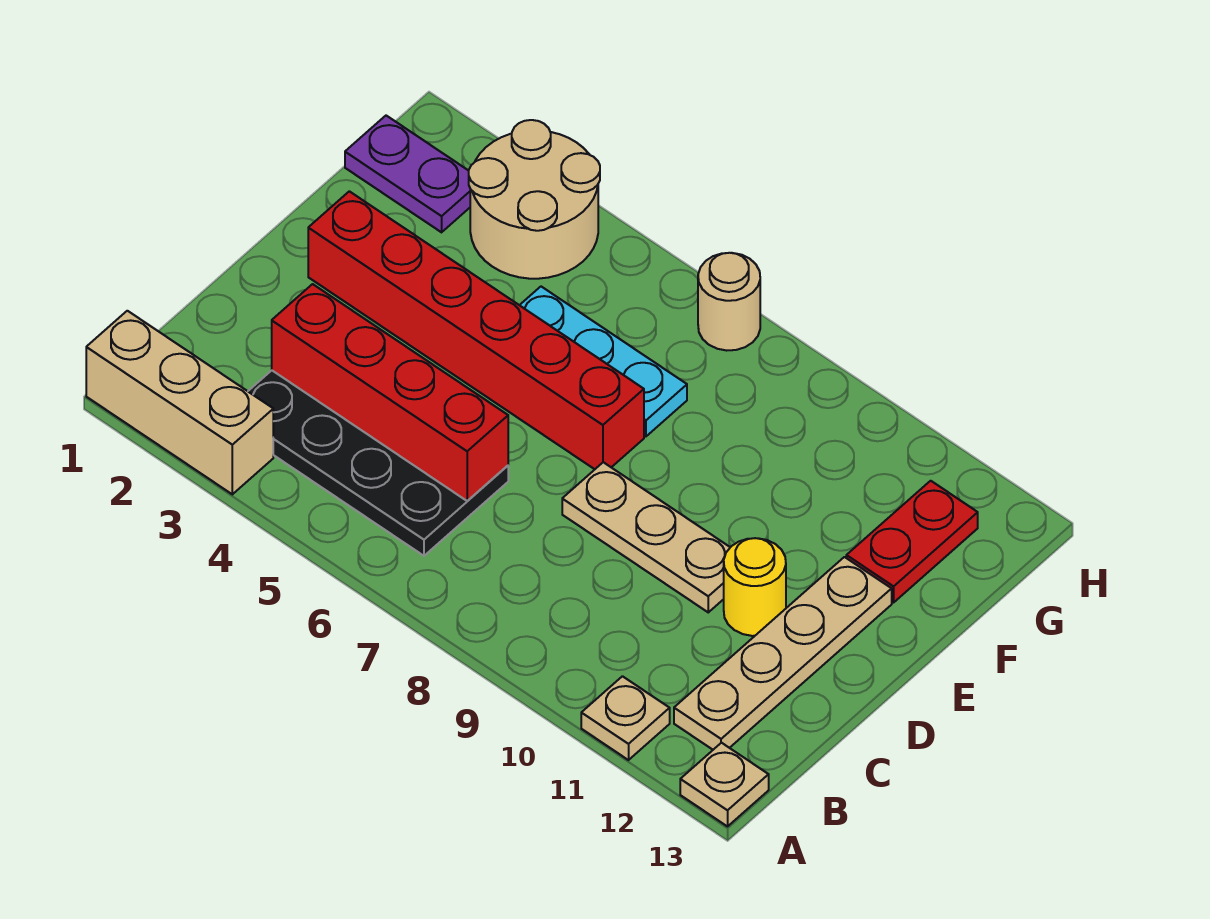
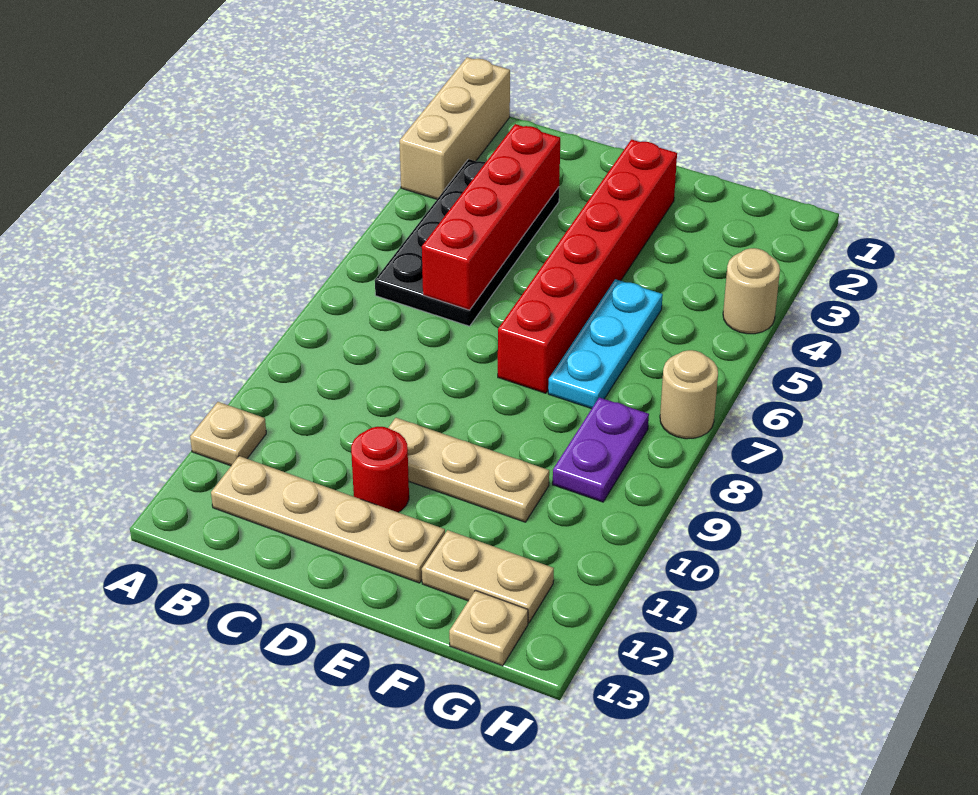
tan plate A13 level 1 -> tan plate G13 level 1
tan plate D8:D10 level 1 -> tan plate D10:F10 level 1
yellow round brick D11 level 1 -> red round brick D11 level 1
red plate F12:G12 level 1 -> tan plate F12:G12 level 1
purple plate G1:G2 level 1 -> purple plate G8:G9 level 1
tan round brick G3:H4 level 1 -> tan round brick H4 level 1

